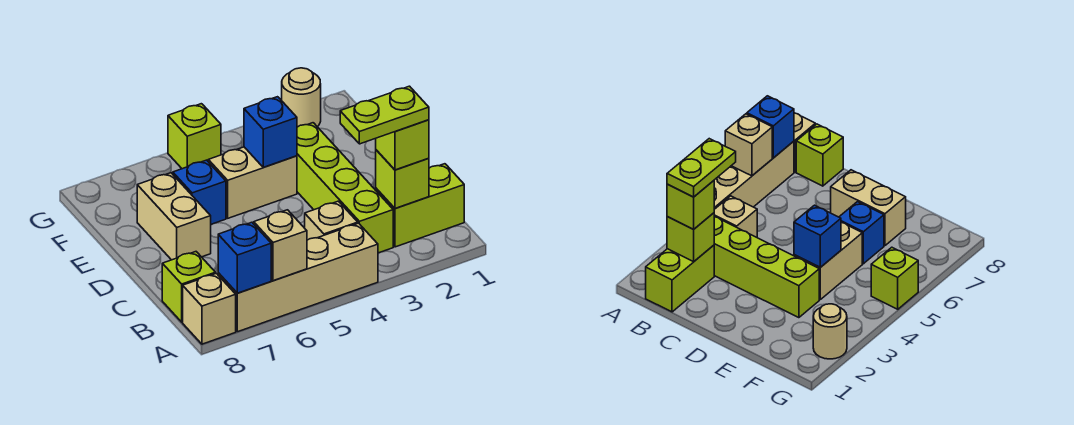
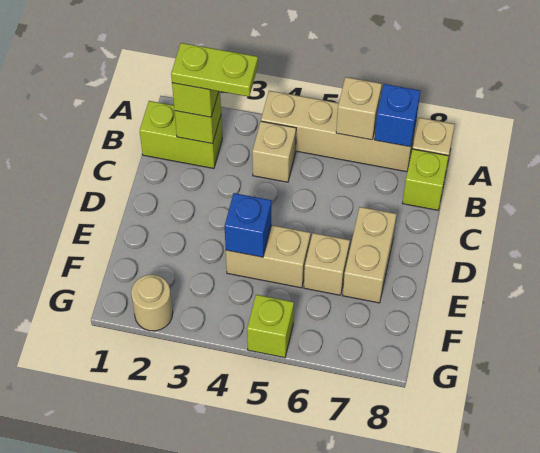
lime brick B3:E3 level 1 -> none
blue brick E6 level 1 -> tan brick E6 level 1

